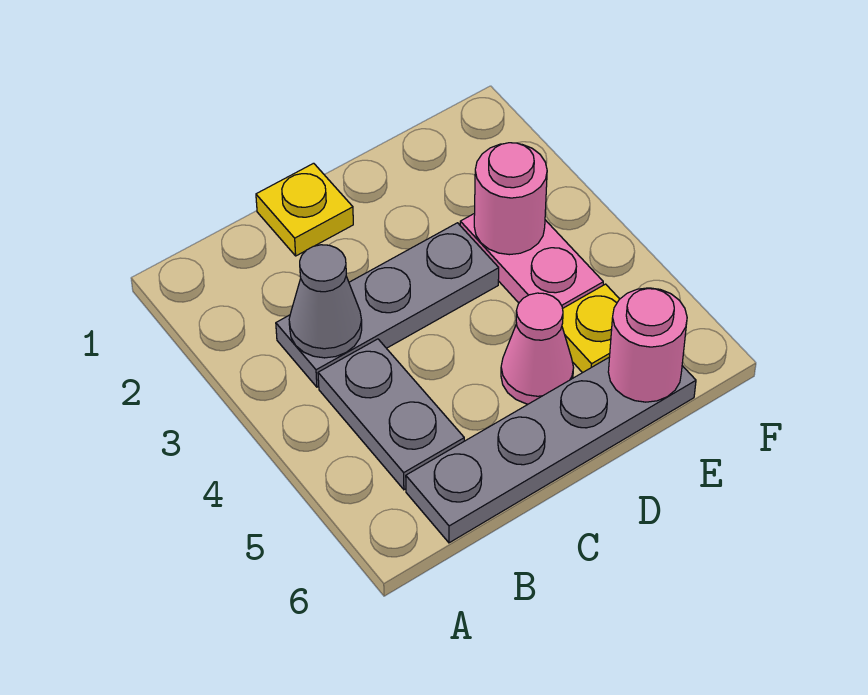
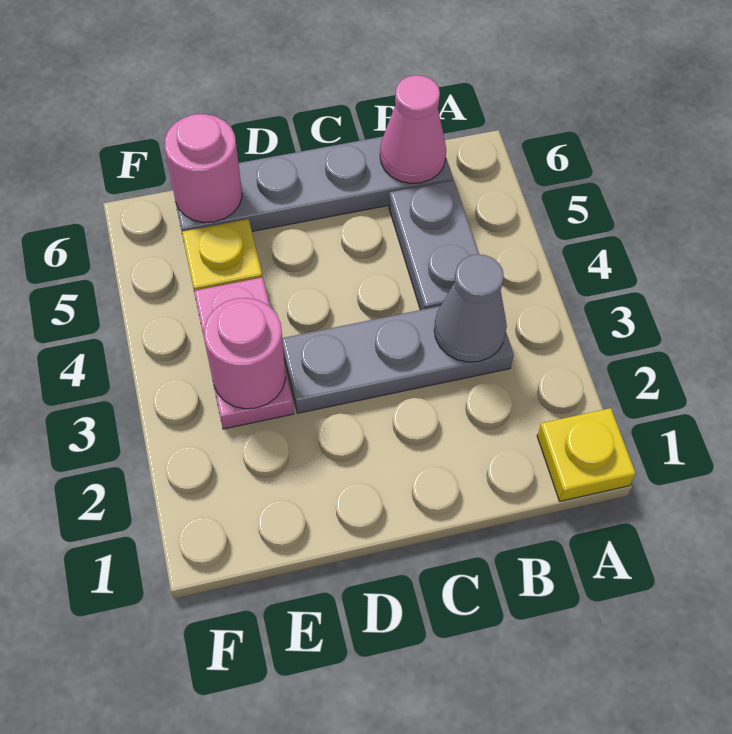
yellow plate C1 level 1 -> yellow plate A1 level 1
pink cone D5 level 1 -> pink cone B6 level 2

